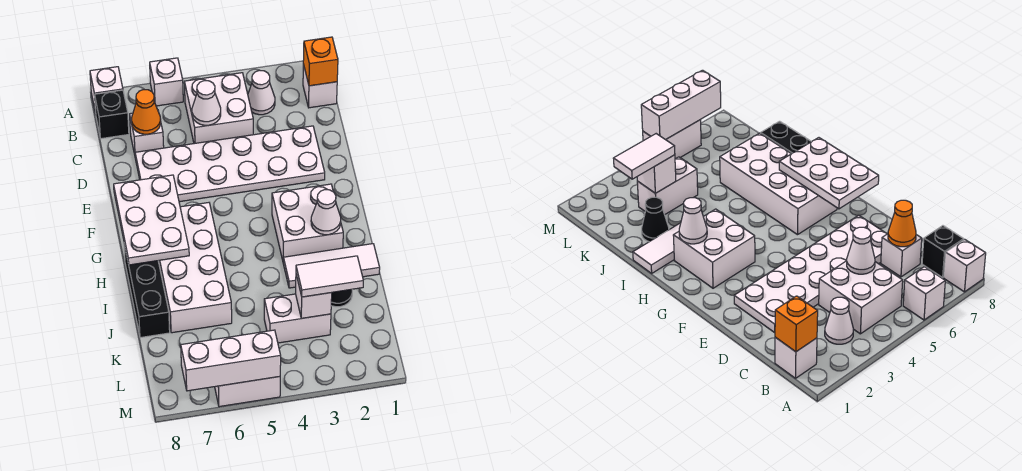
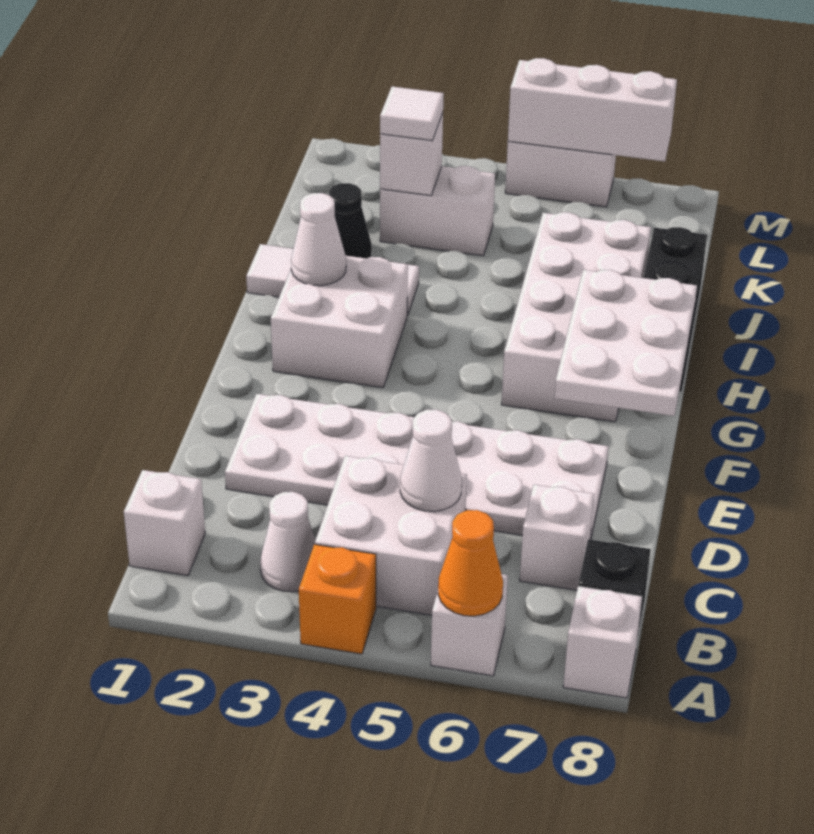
orange brick B1 level 2 -> orange brick A4 level 1
orange cone C7 level 2 -> orange cone A6 level 2
white tile K2:K3 level 3 -> white tile K3 level 3

